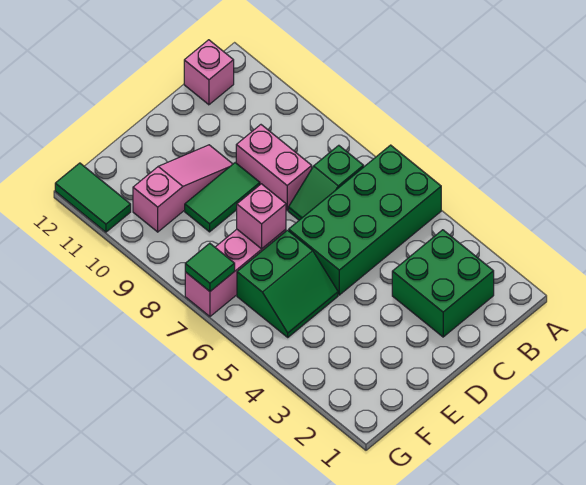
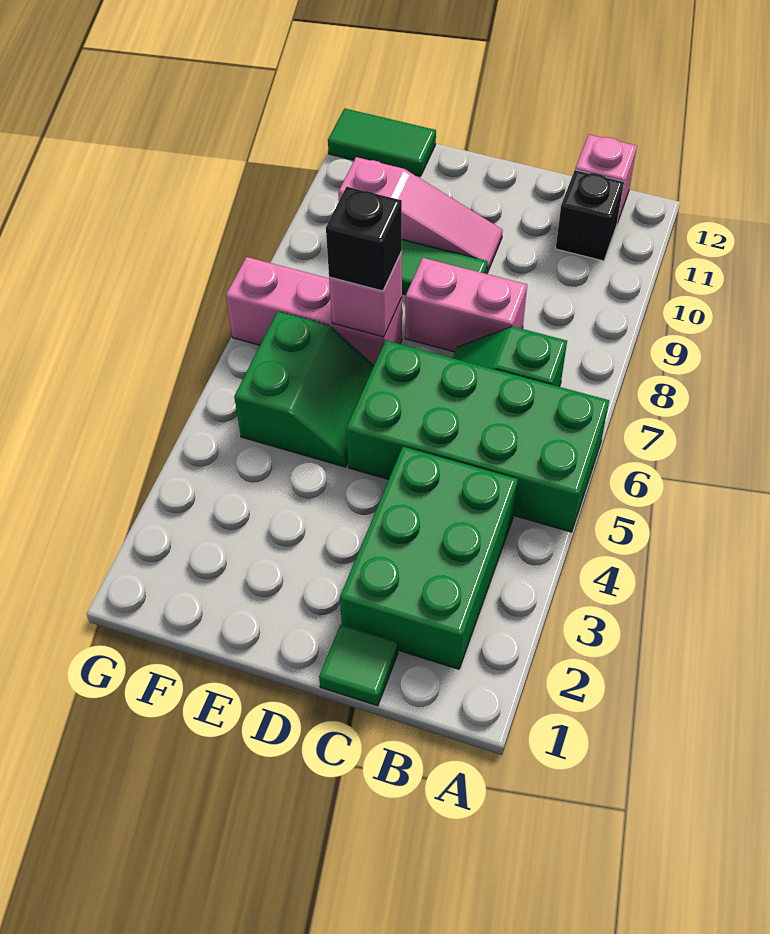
green brick B2:C3 level 1 -> green brick B2:C4 level 1
none -> black brick B11 level 1
pink brick C8:C9 level 1 -> pink brick C8:D8 level 1
green slope E5:F6 level 1 top 6 -> green slope E5:F6 level 1 top F
none -> black brick E7 level 3
green tile G7 level 2 -> green tile C1 level 1
green tile G11:G12 level 1 -> green tile F12:G12 level 1

